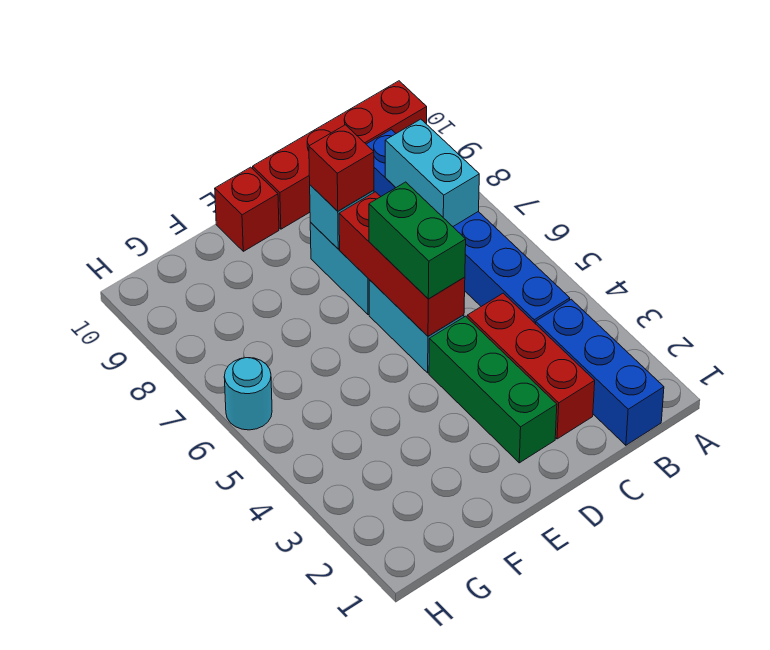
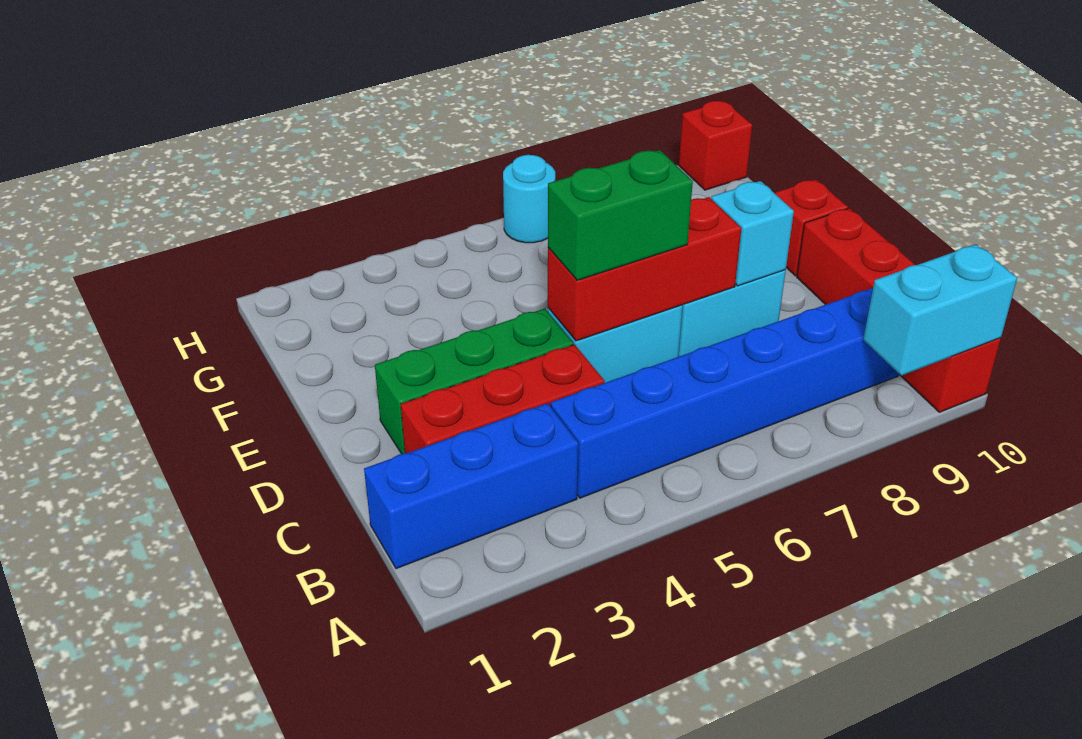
cyan brick B7:B8 level 2 -> cyan brick A9:A10 level 2
red brick D8 level 3 -> red brick H10 level 1

